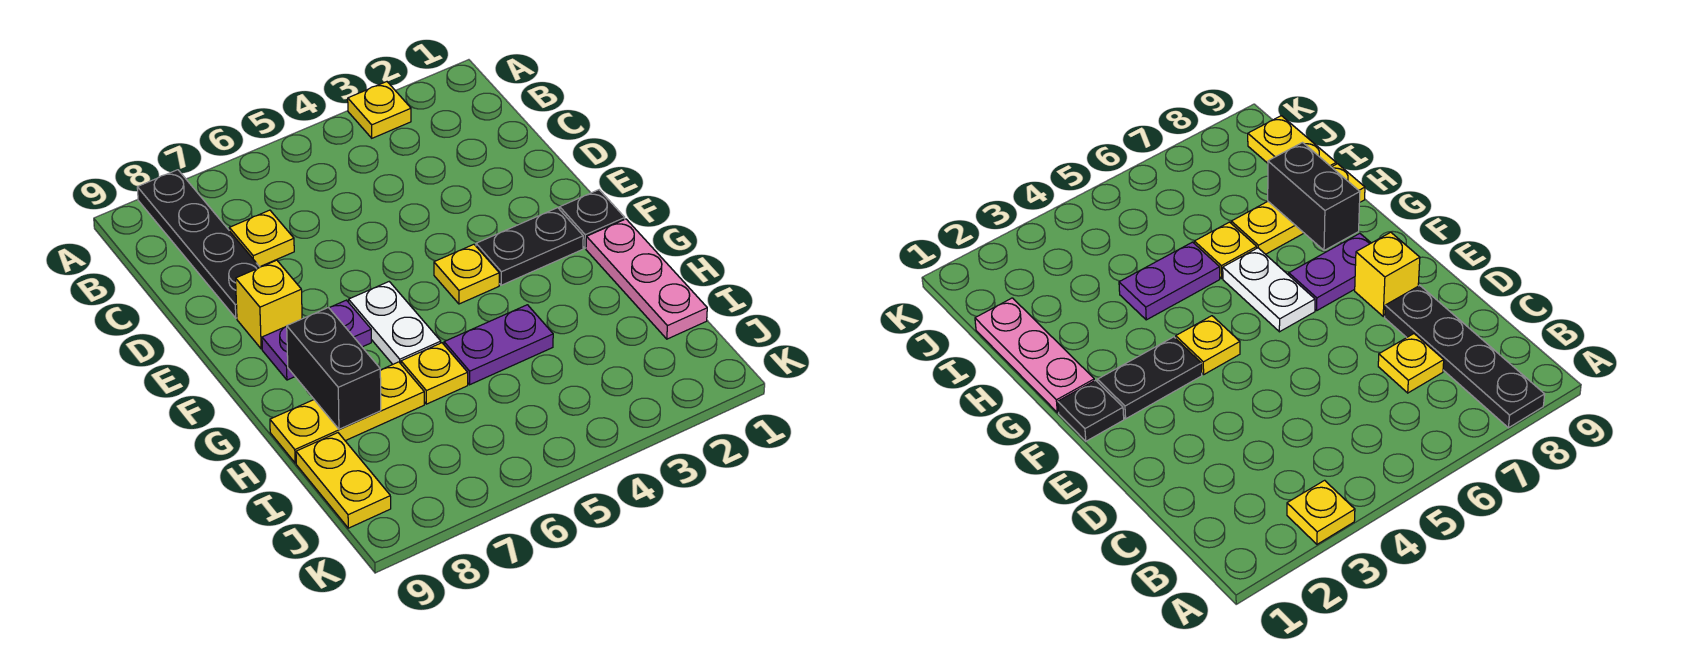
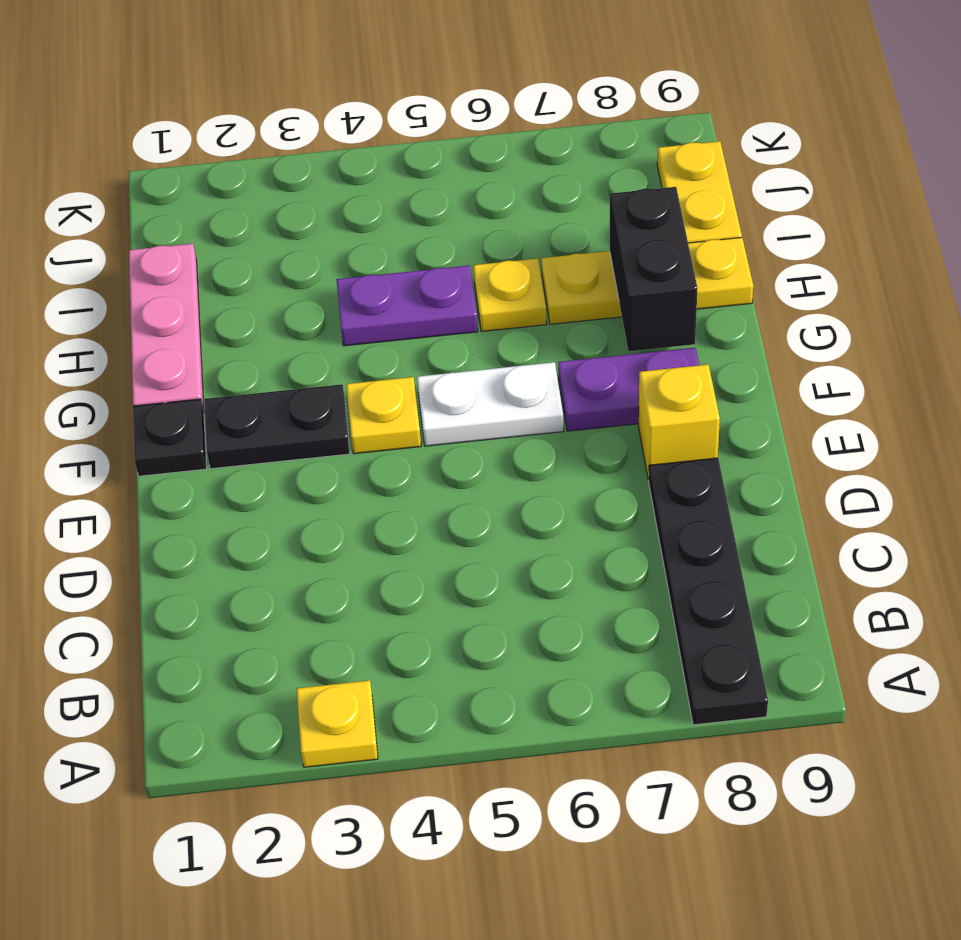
yellow plate C7 level 1 -> none
white plate F6:G6 level 1 -> white plate F5:F6 level 1

